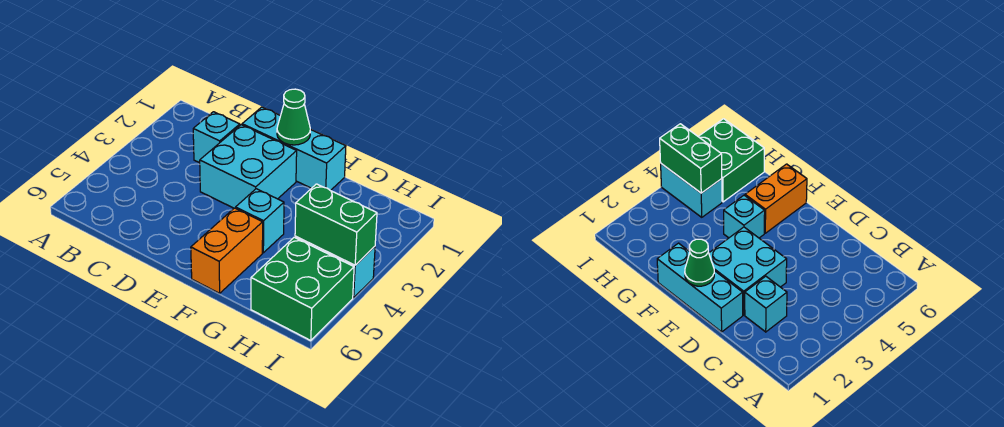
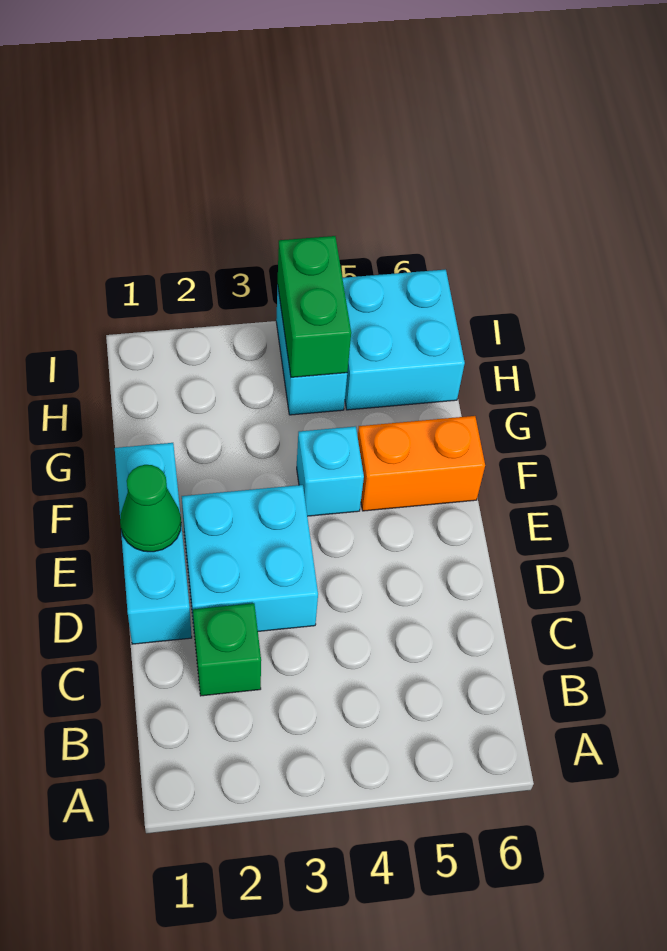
cyan brick C2 level 1 -> green brick C2 level 1
green brick H5:I6 level 1 -> cyan brick H5:I6 level 1

